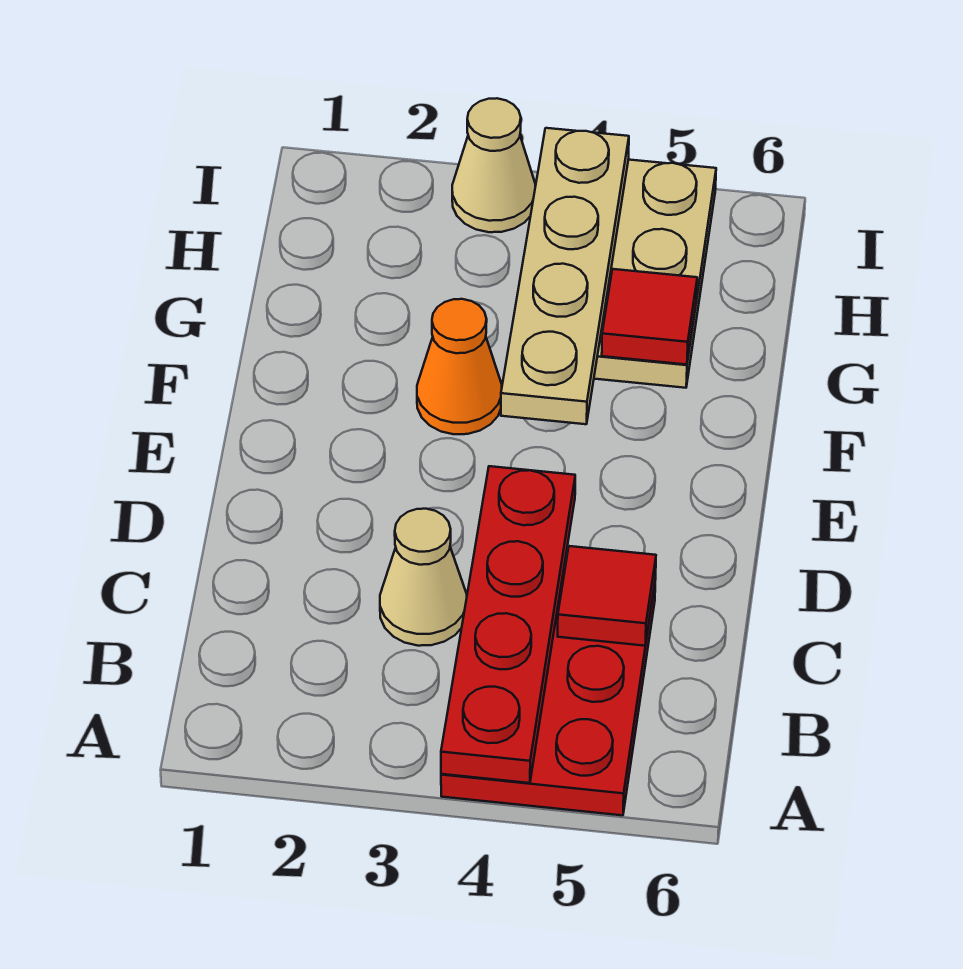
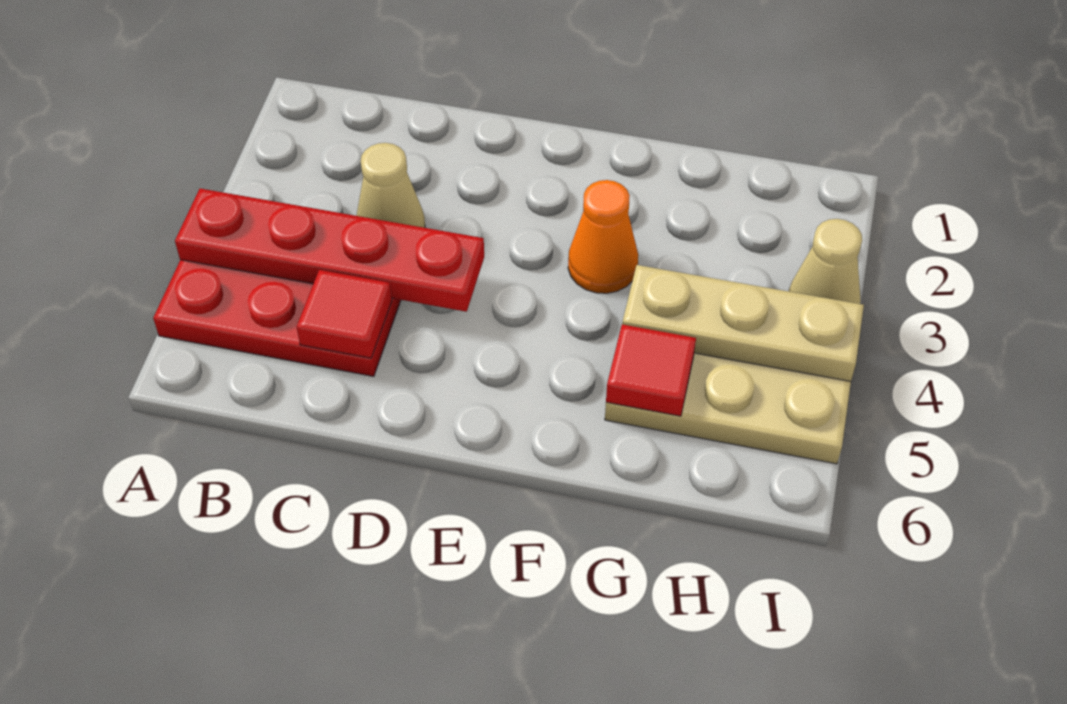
tan plate F4:I4 level 2 -> tan plate G4:I4 level 2

